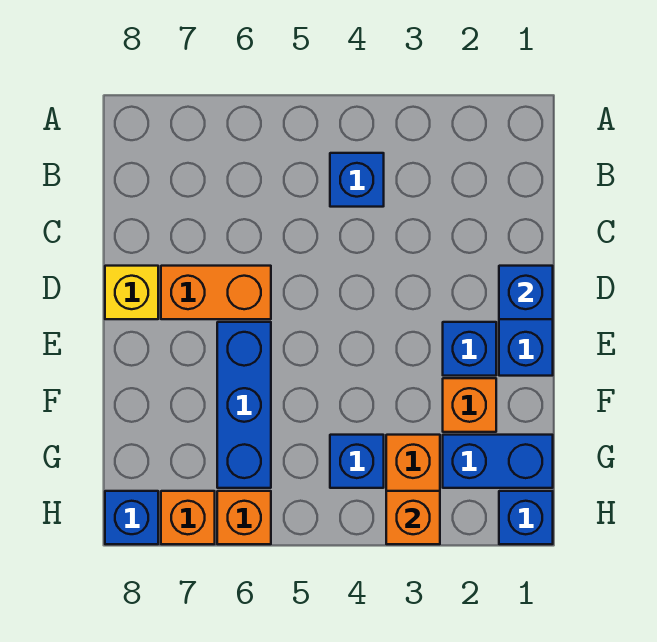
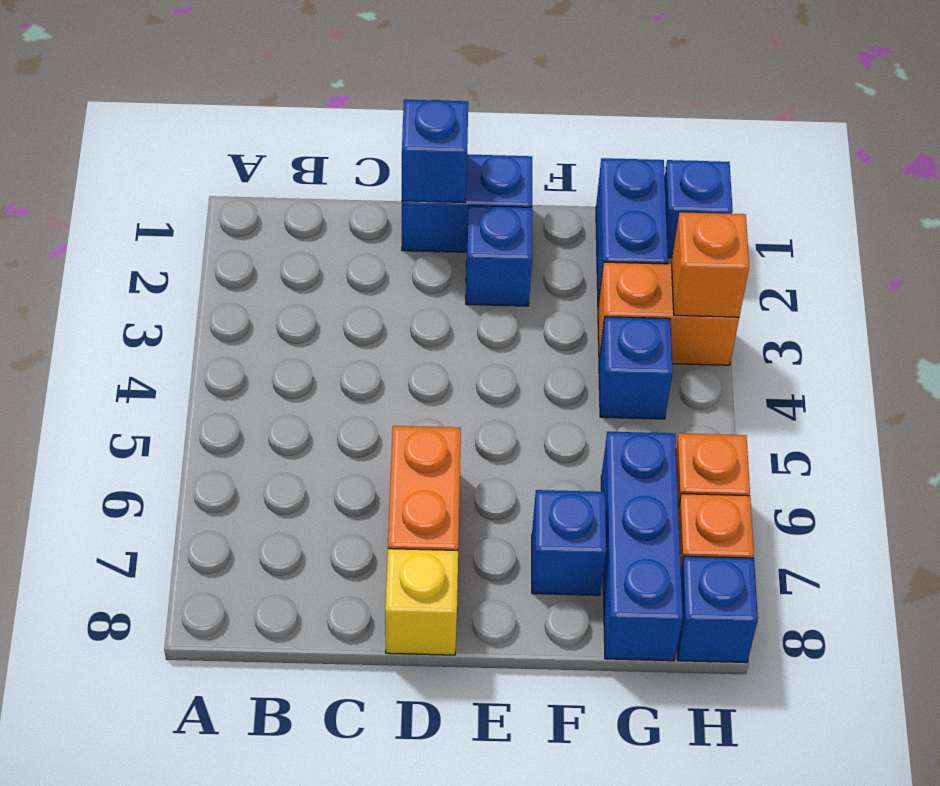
blue brick B4 level 1 -> blue brick F7 level 1
blue brick E6:G6 level 1 -> blue brick G6:G8 level 1
orange brick F2 level 1 -> none

